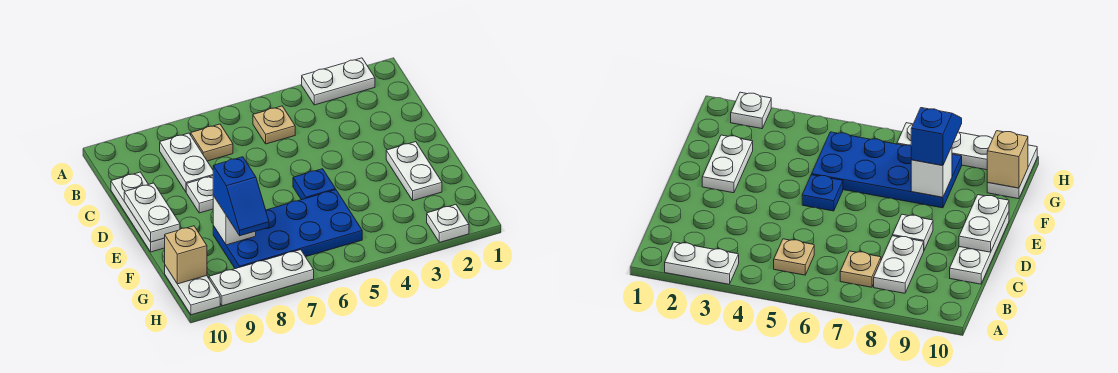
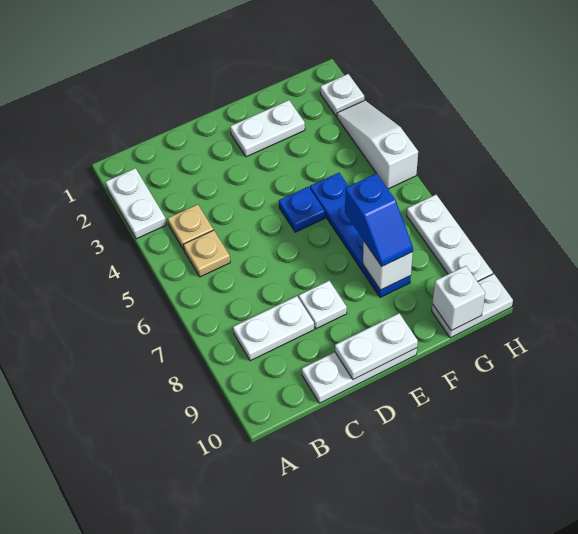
tan plate B7 level 1 -> tan plate B4 level 1
blue plate F5:G8 level 1 -> blue plate F5:F8 level 1
blue slope F8:G8 level 3 top F -> blue slope F7:F8 level 3 top 7
tan brick G10 level 2 -> white brick G10 level 2
none -> white slope H3:H5 level 1 top 5

